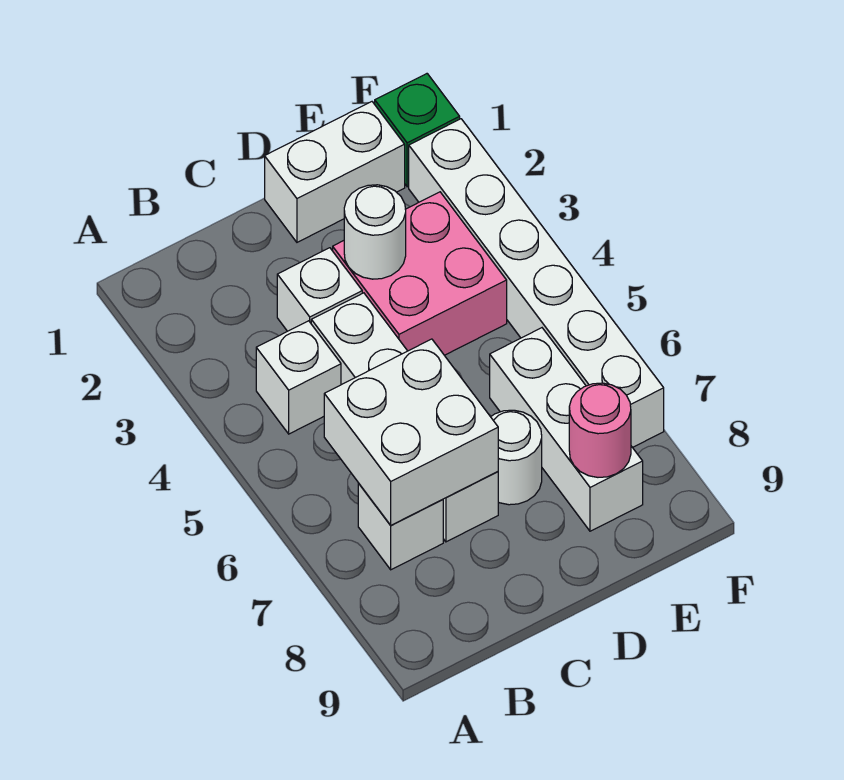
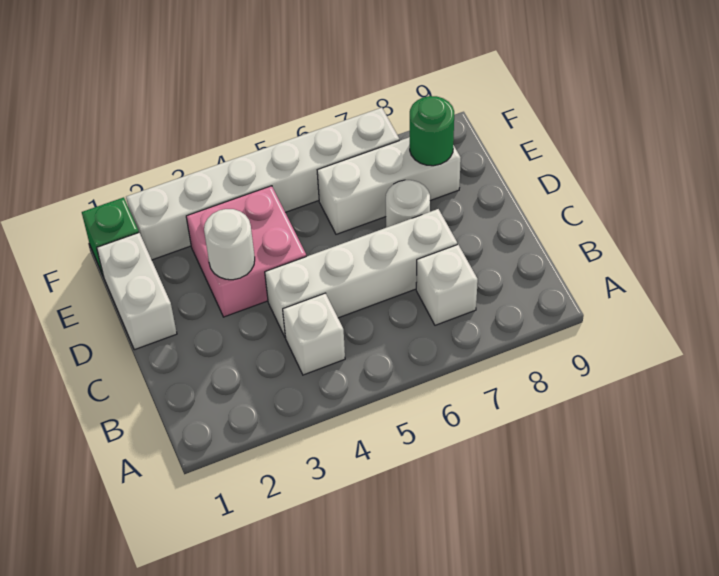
white brick B6:C7 level 2 -> none
white brick C3 level 1 -> none
pink round brick E8 level 2 -> green round brick E8 level 2

